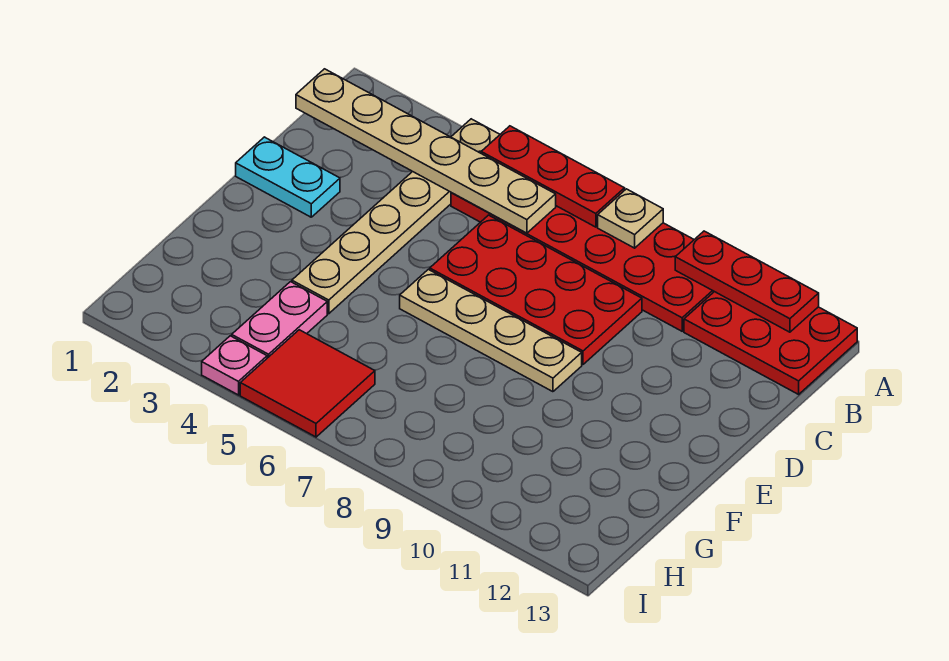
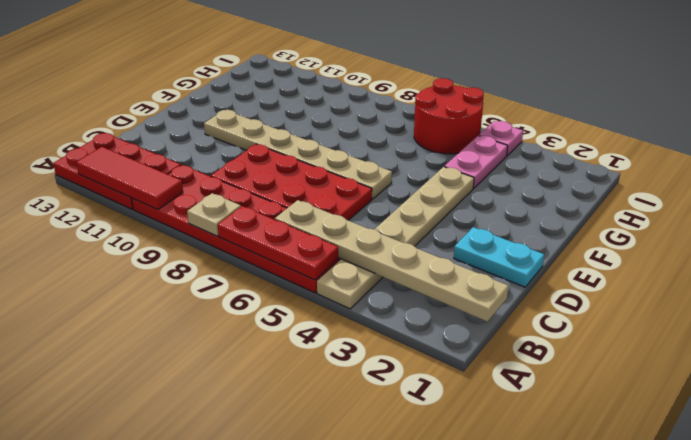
red plate A10:A12 level 2 -> red tile A10:A12 level 2
tan plate E6:E9 level 1 -> tan plate E6:E11 level 1
red tile H5:I6 level 1 -> red round brick H5:I6 level 1

